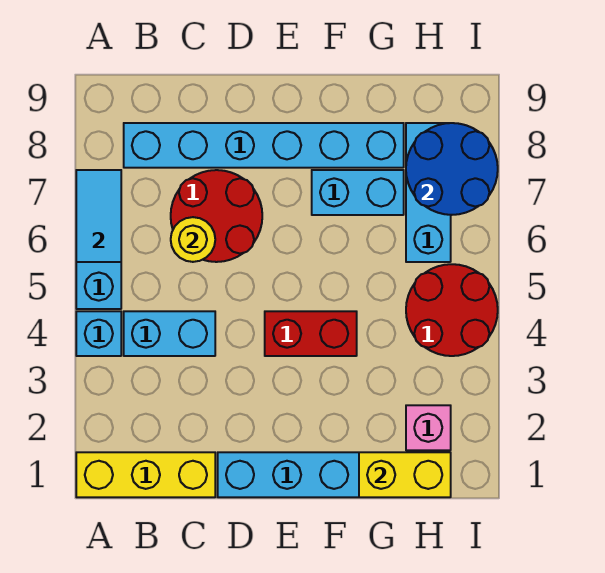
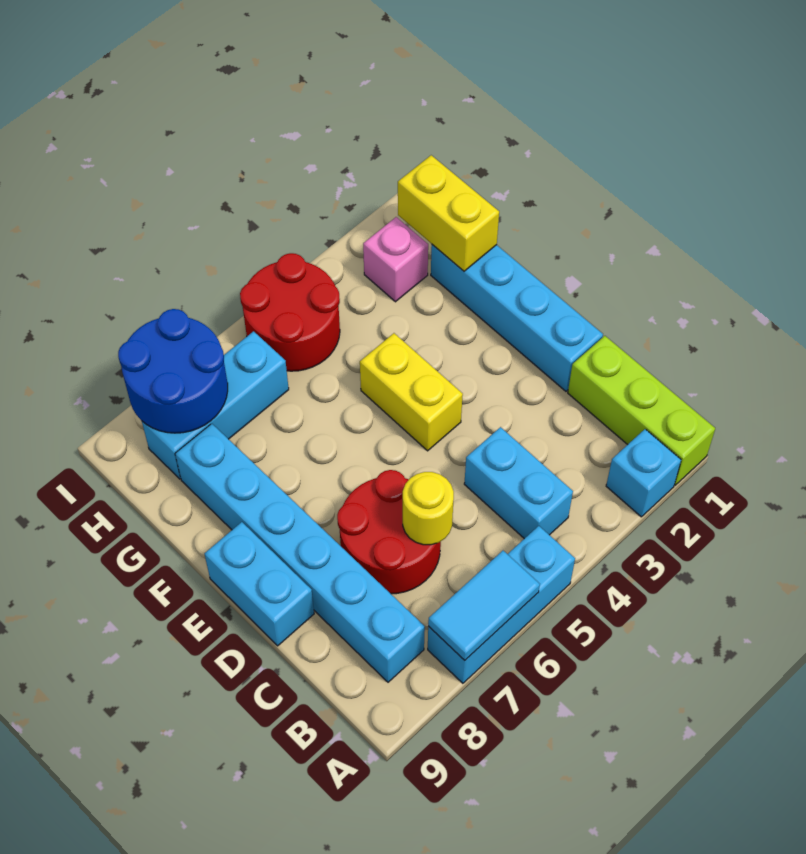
yellow brick A1:C1 level 1 -> lime brick A1:C1 level 1
cyan brick A4 level 1 -> cyan brick A2 level 1
red brick E4:F4 level 1 -> yellow brick E4:F4 level 1
cyan brick F7:G7 level 1 -> cyan brick D9:E9 level 1

